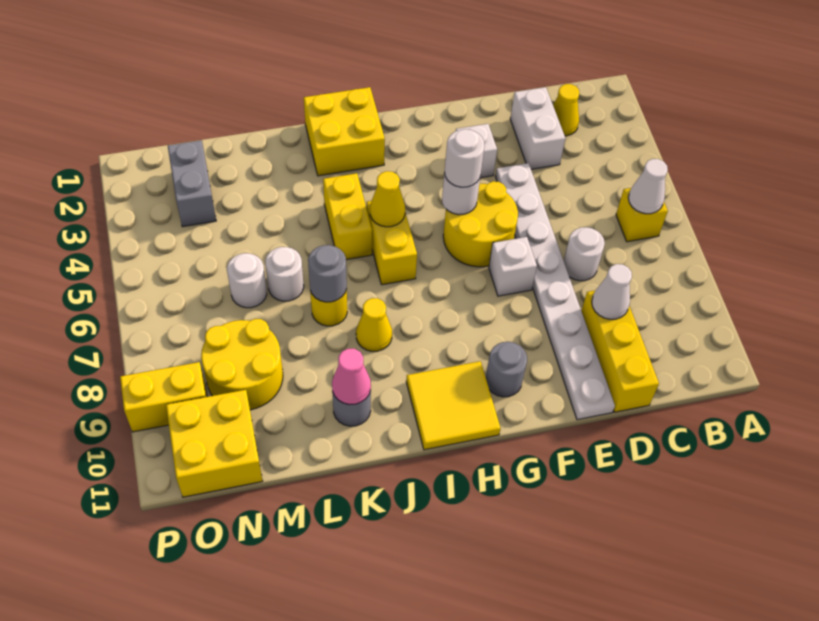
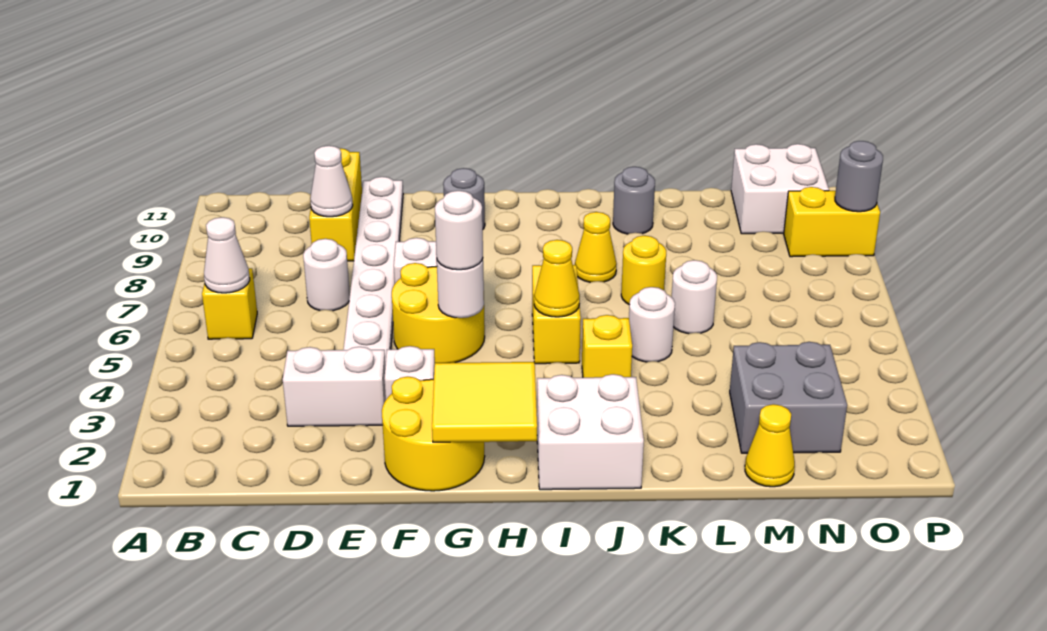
yellow cone C2 level 1 -> yellow cone M1 level 1
white brick D2:D3 level 1 -> white brick D3:E3 level 1
yellow tile H10:I11 level 1 -> yellow tile G1:H2 level 2
yellow brick I1:J2 level 1 -> white brick I1:J2 level 1
yellow brick J4:J5 level 1 -> yellow brick J4 level 1
grey round brick K7 level 2 -> grey round brick P9 level 2
pink cone K10 level 2 -> none
white round brick M6 level 1 -> white round brick K5 level 1
yellow round brick M8:N9 level 1 -> yellow round brick F1:G2 level 1
grey brick N2:N3 level 1 -> grey brick M2:N3 level 1
yellow brick N10:O11 level 1 -> white brick N10:O11 level 1

